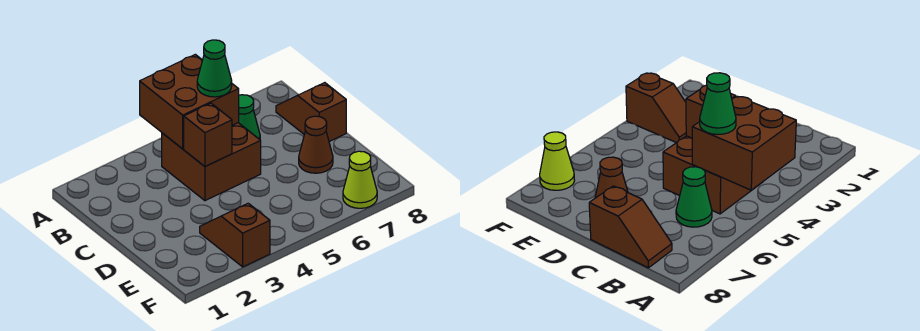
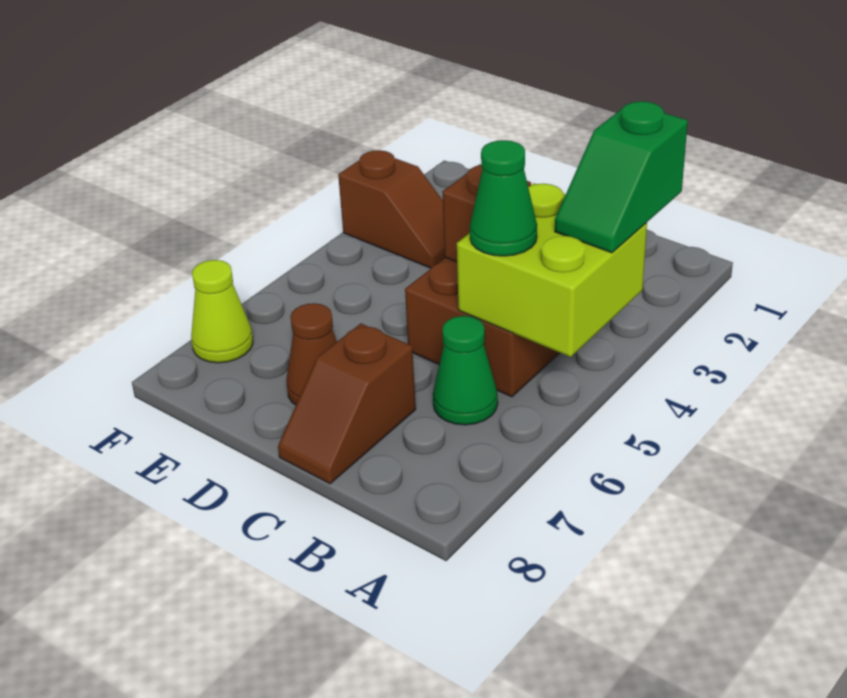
none -> green slope A3:A4 level 3 top 3
brown brick A4:B5 level 2 -> lime brick A4:B5 level 2
brown slope B8:C8 level 1 top C -> brown slope C7:C8 level 1 top 7

